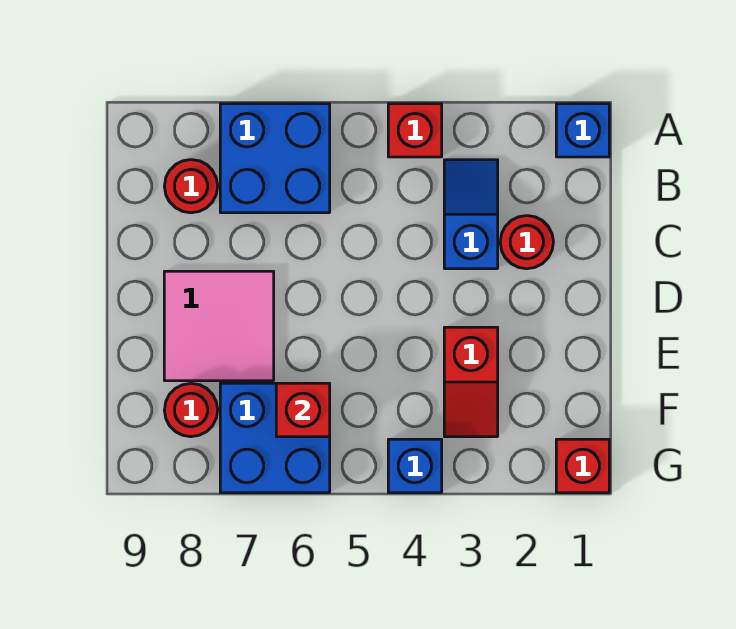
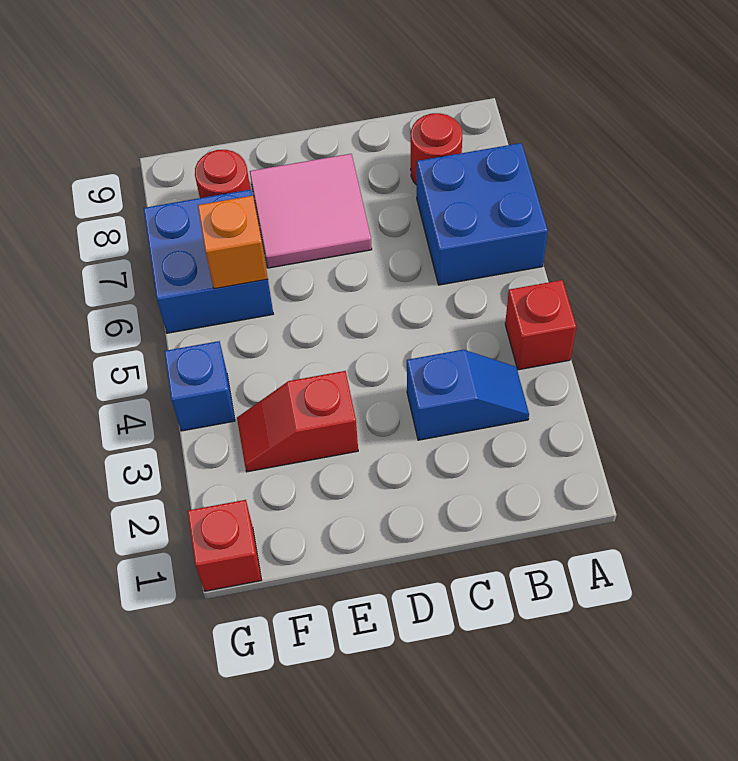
blue brick A1 level 1 -> none
red round brick C2 level 1 -> none
red brick F6 level 2 -> orange brick F6 level 2

